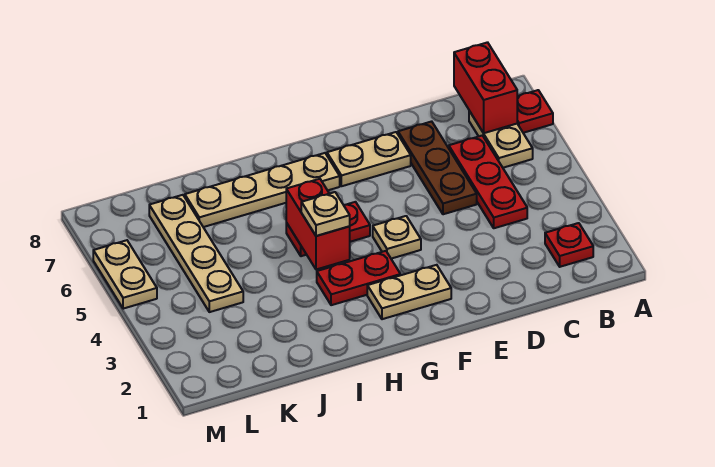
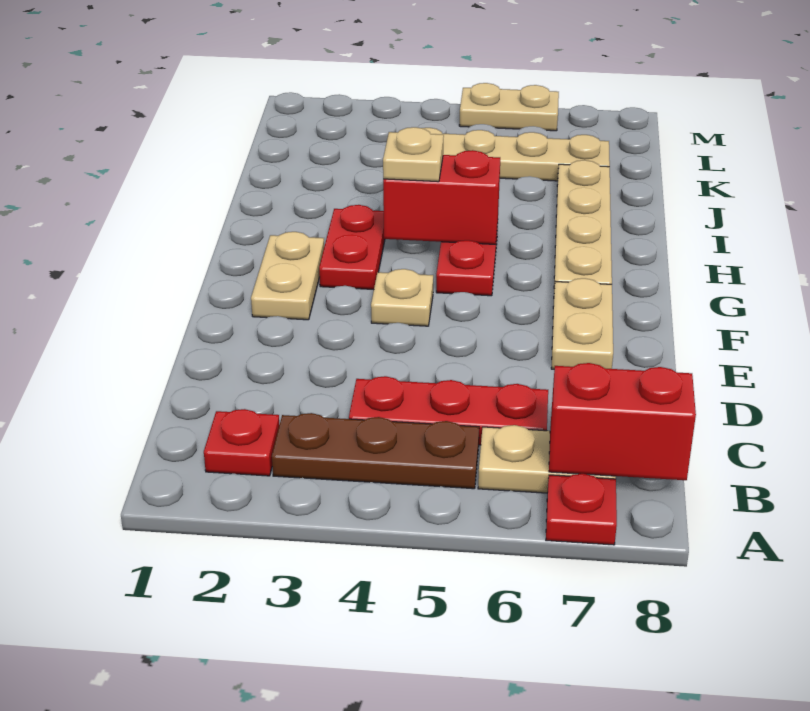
brown plate D5:D7 level 1 -> brown plate B3:B5 level 1

